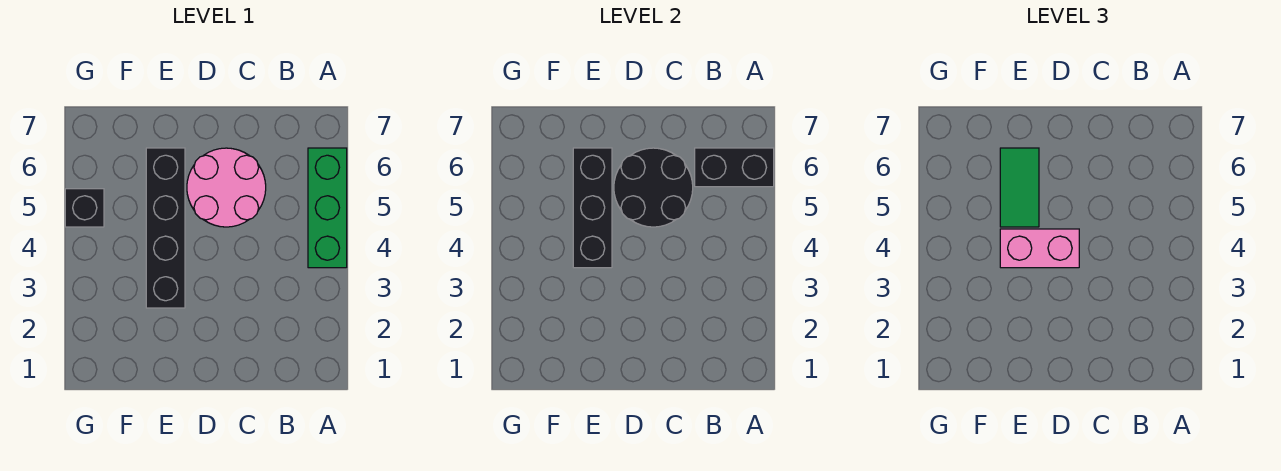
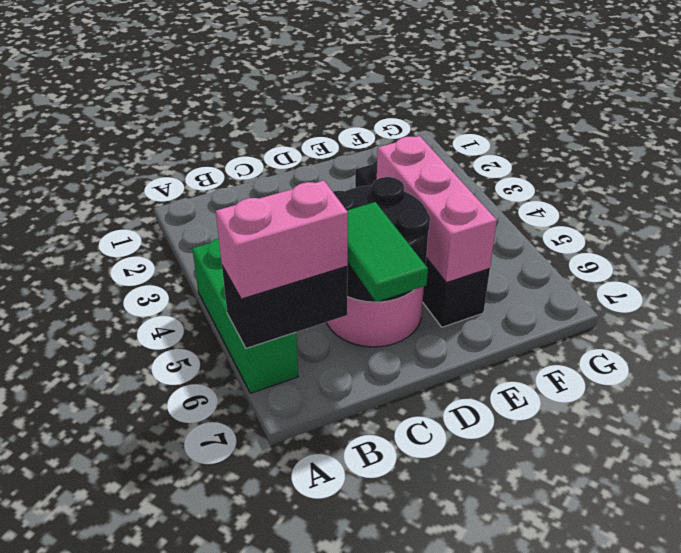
pink brick D4:E4 level 3 -> pink brick A6:B6 level 3
black brick E4:E6 level 2 -> pink brick E4:E6 level 2
green tile E5:E6 level 3 -> green tile C6:C7 level 3
black brick G5 level 1 -> none

